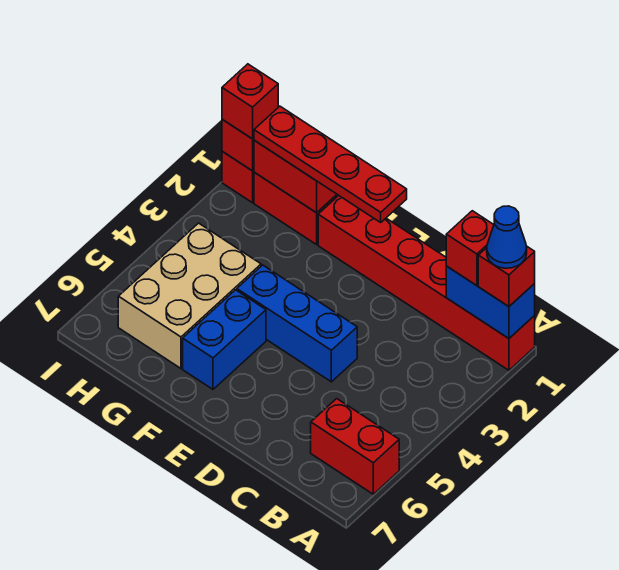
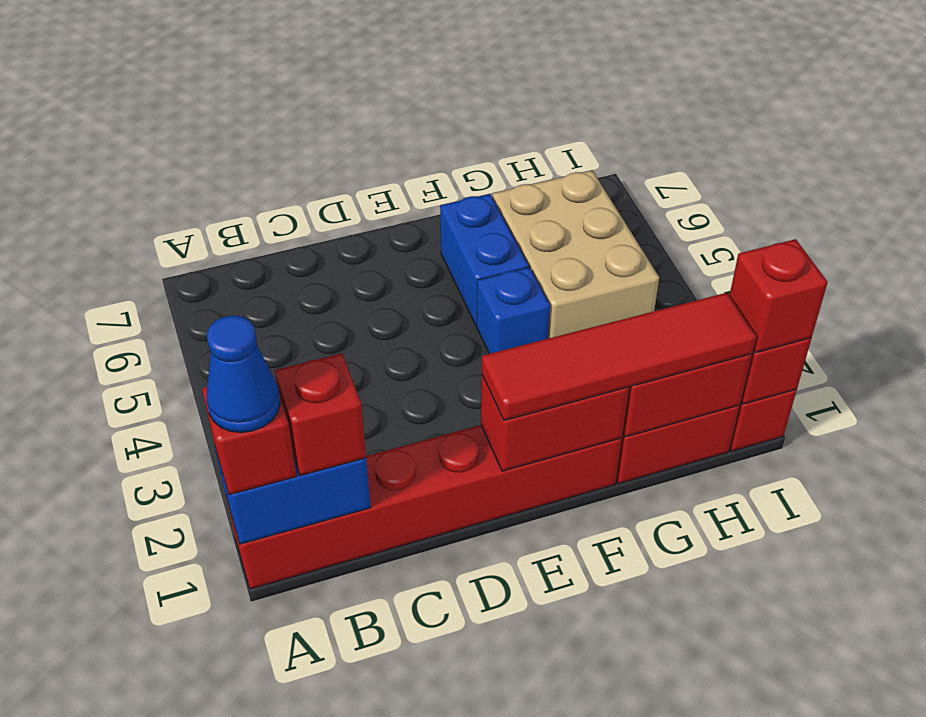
red brick A6:B6 level 1 -> red brick E1:F1 level 2
blue brick D4:F4 level 1 -> blue brick F4 level 1
red plate E1:H1 level 3 -> red tile E1:H1 level 3

